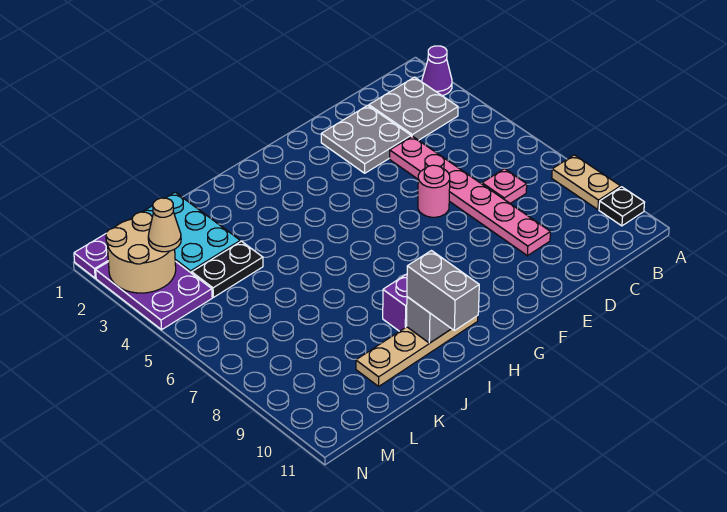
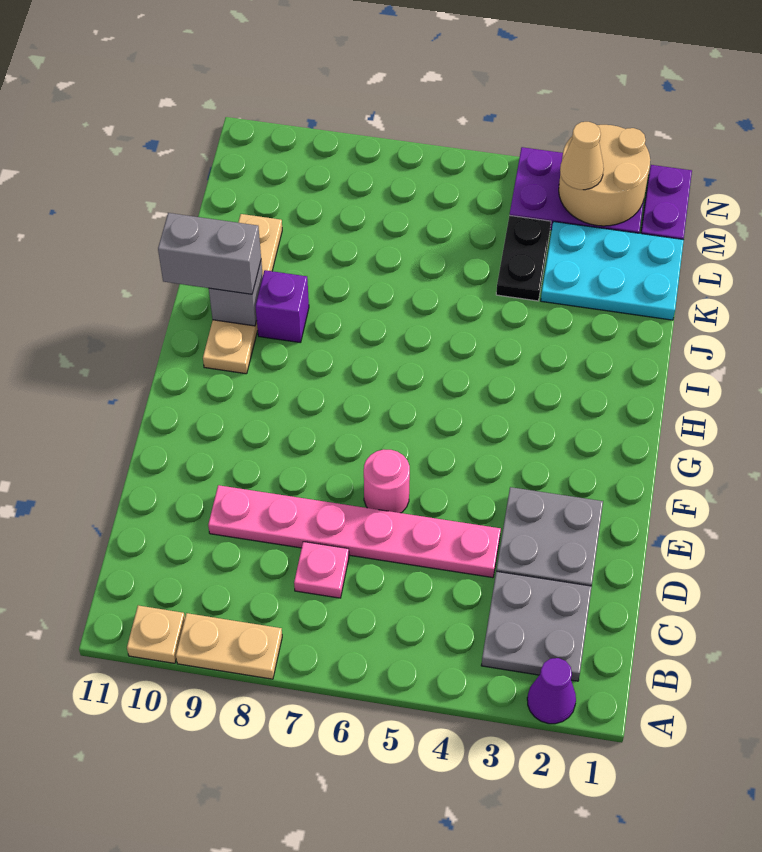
black plate A10 level 1 -> tan plate A10 level 1

